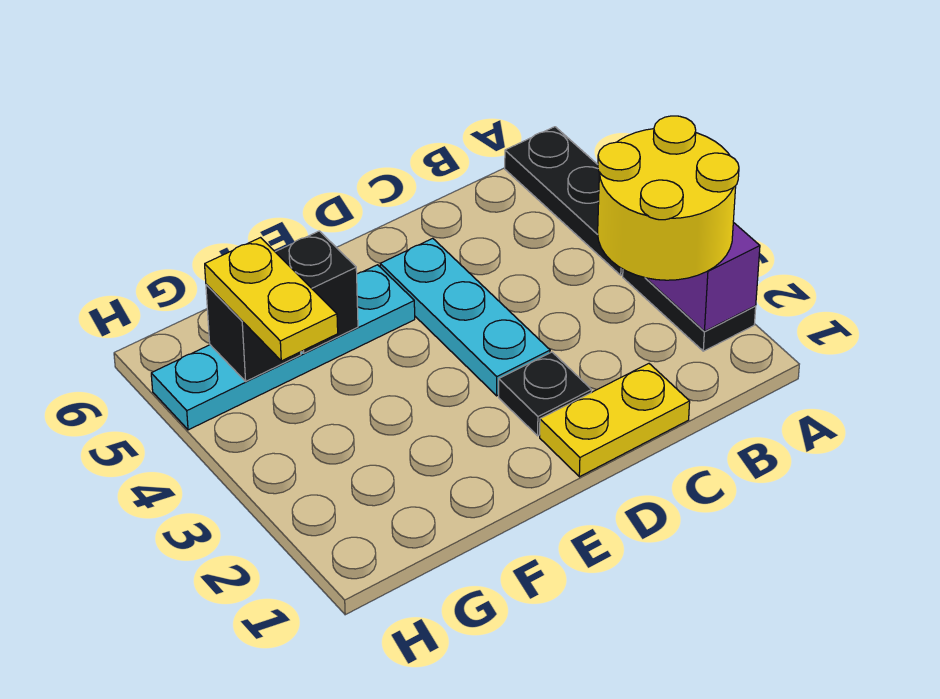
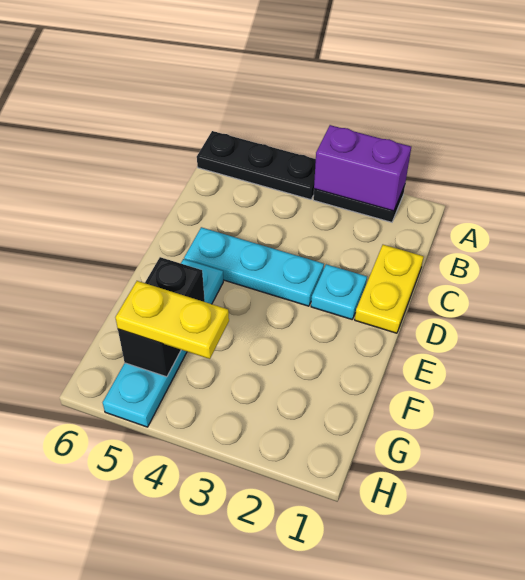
yellow round brick A2:B3 level 3 -> none
black plate D2 level 1 -> cyan plate D2 level 1

